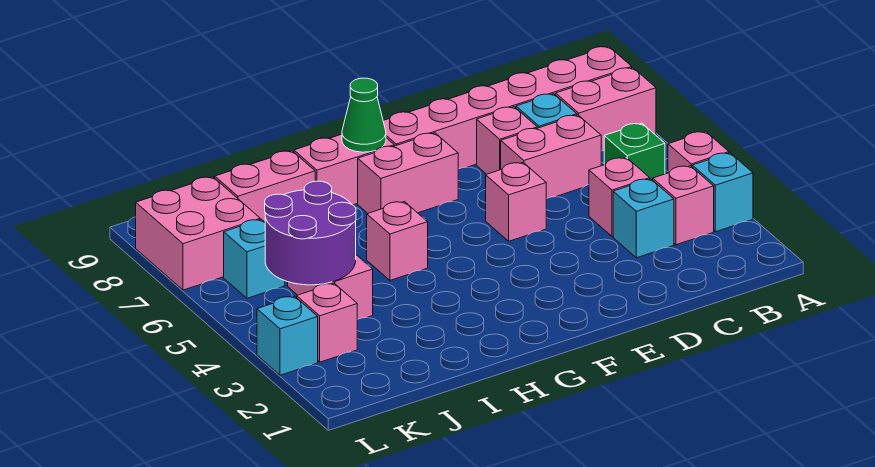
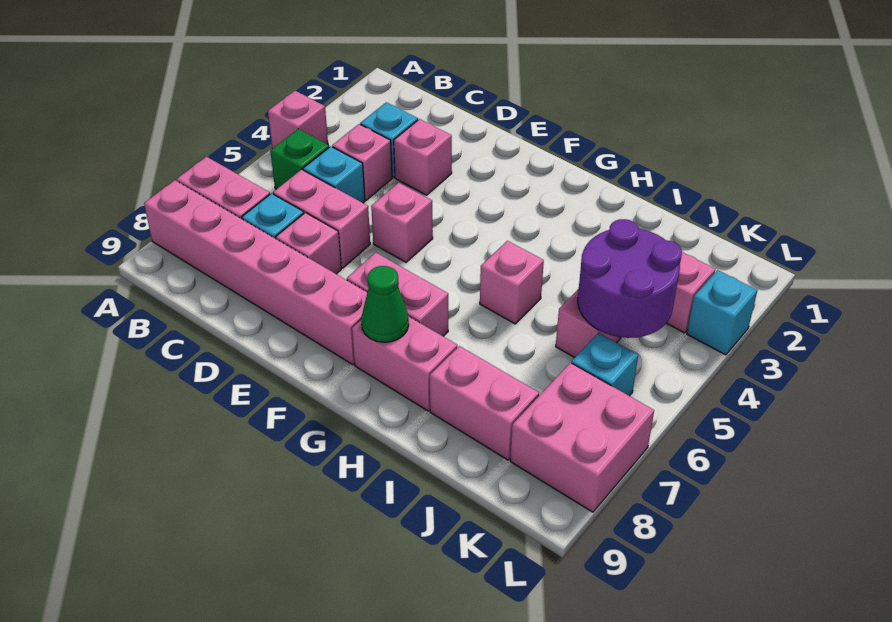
cyan brick A3 level 1 -> cyan brick C5 level 1
pink brick B3 level 1 -> pink brick D3 level 1

